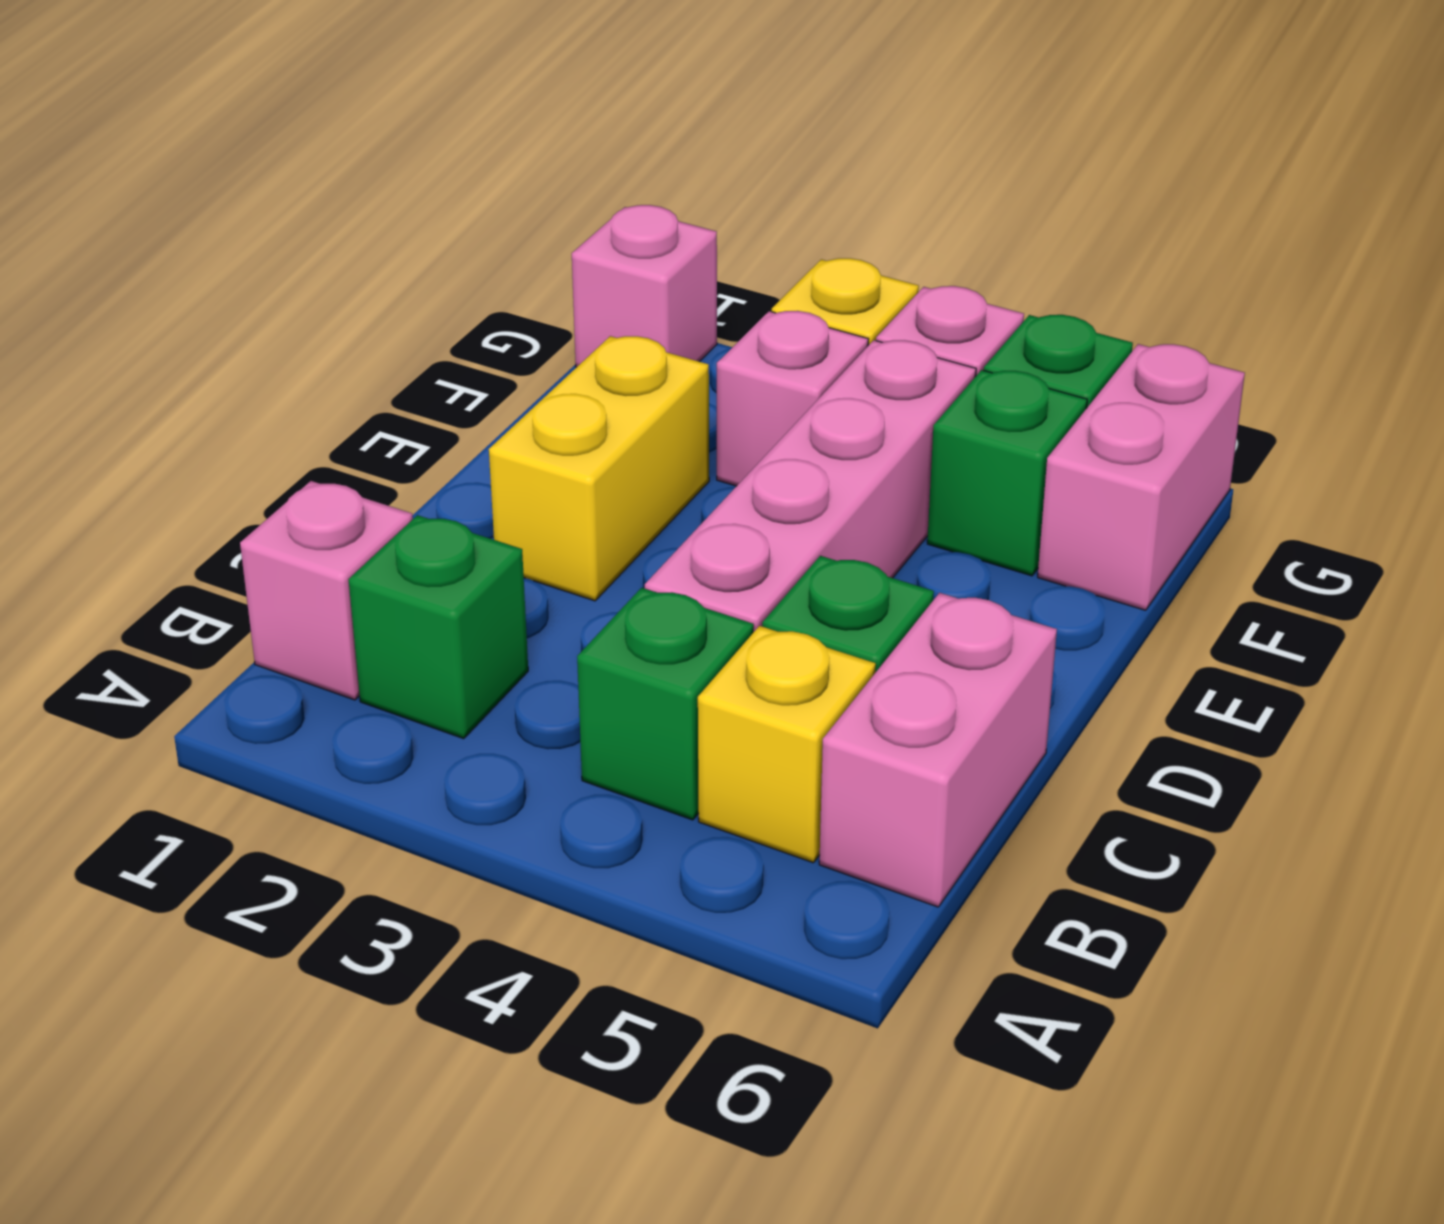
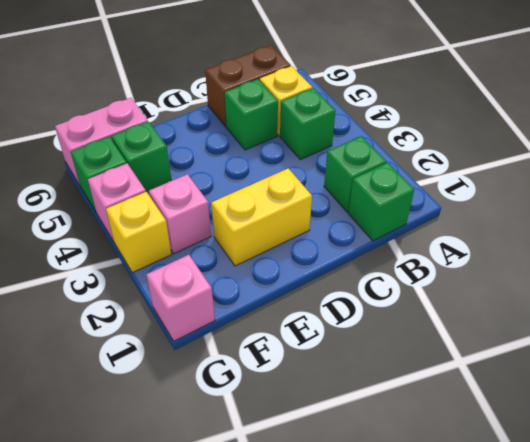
pink brick B1 level 1 -> green brick B1 level 1
pink brick B6:C6 level 1 -> brown brick B6:C6 level 1
pink brick C4:F4 level 1 -> none

